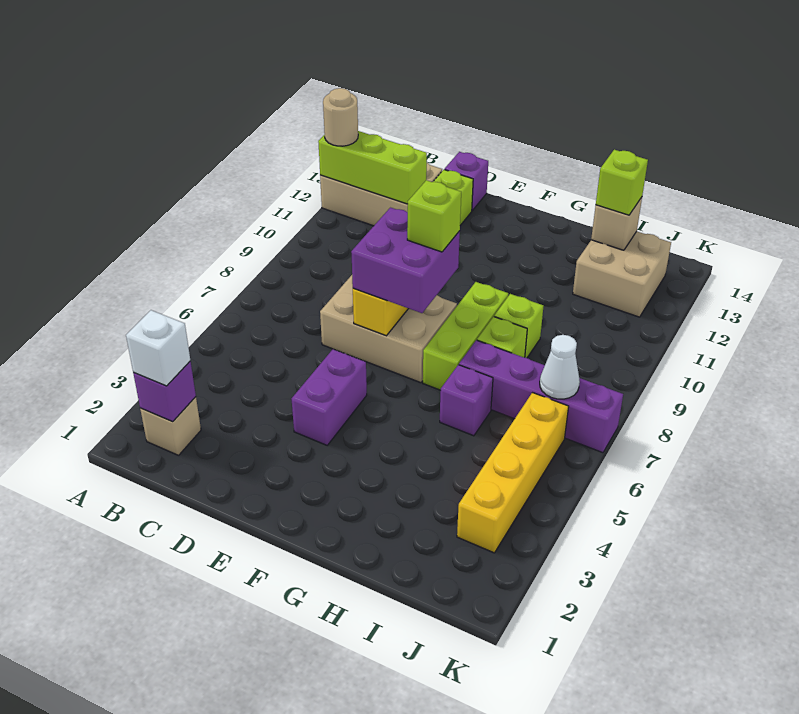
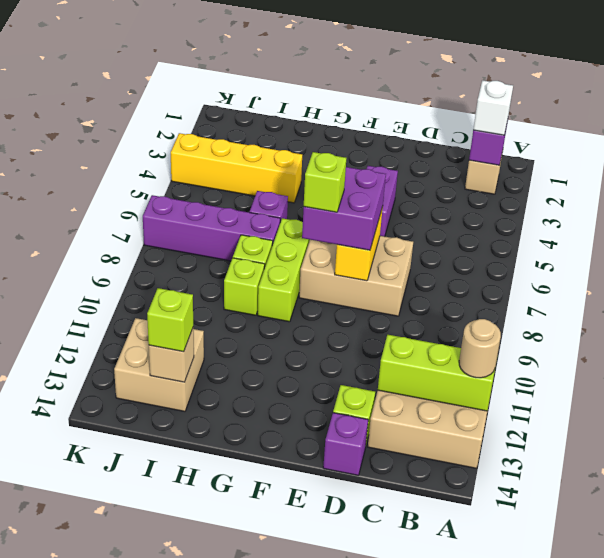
yellow brick J3:J6 level 1 -> yellow brick H4:K4 level 1
white cone J7 level 2 -> none

